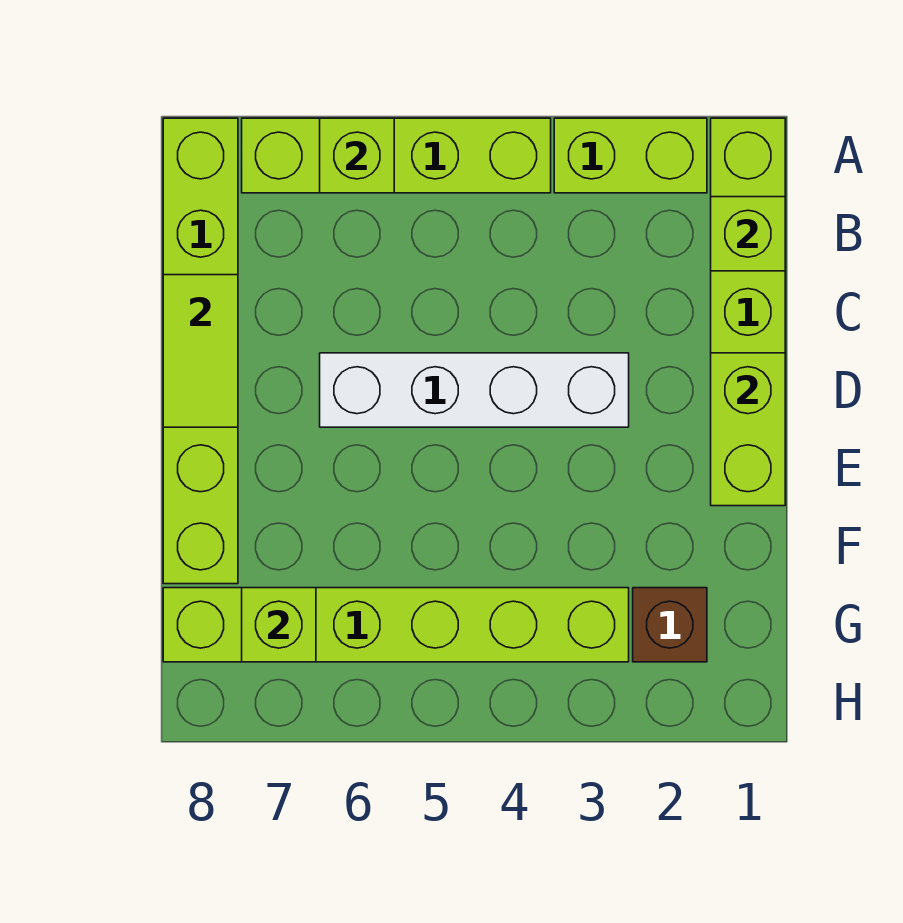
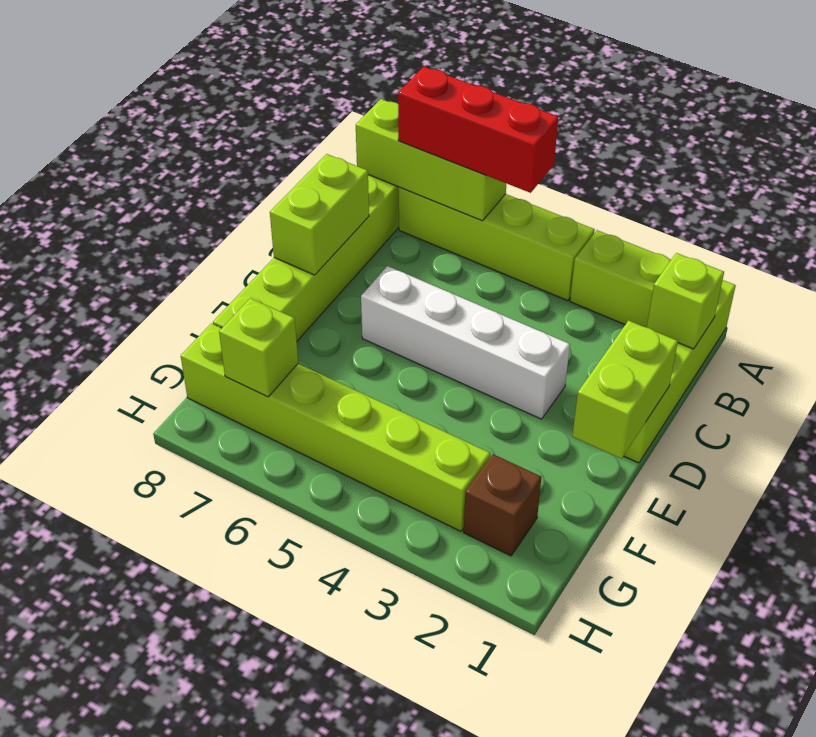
none -> red brick A5:A7 level 3
lime brick A6 level 2 -> lime brick A6:A8 level 2
lime tile C8:D8 level 2 -> lime brick C8:D8 level 2

